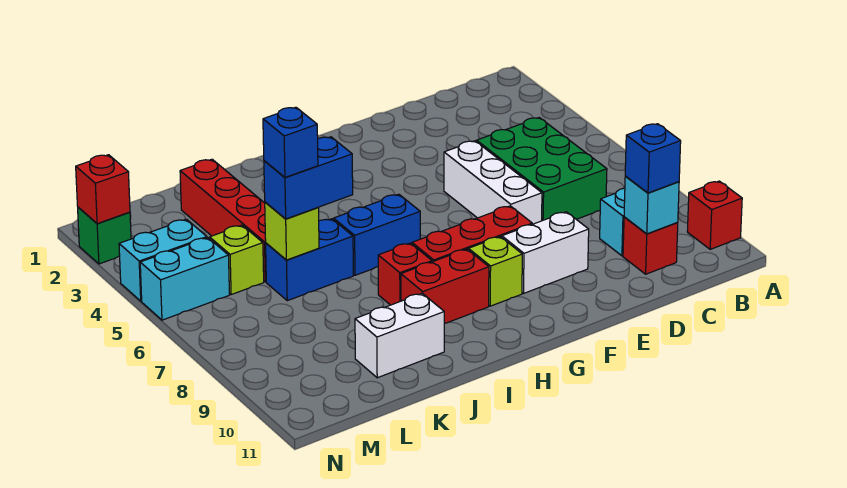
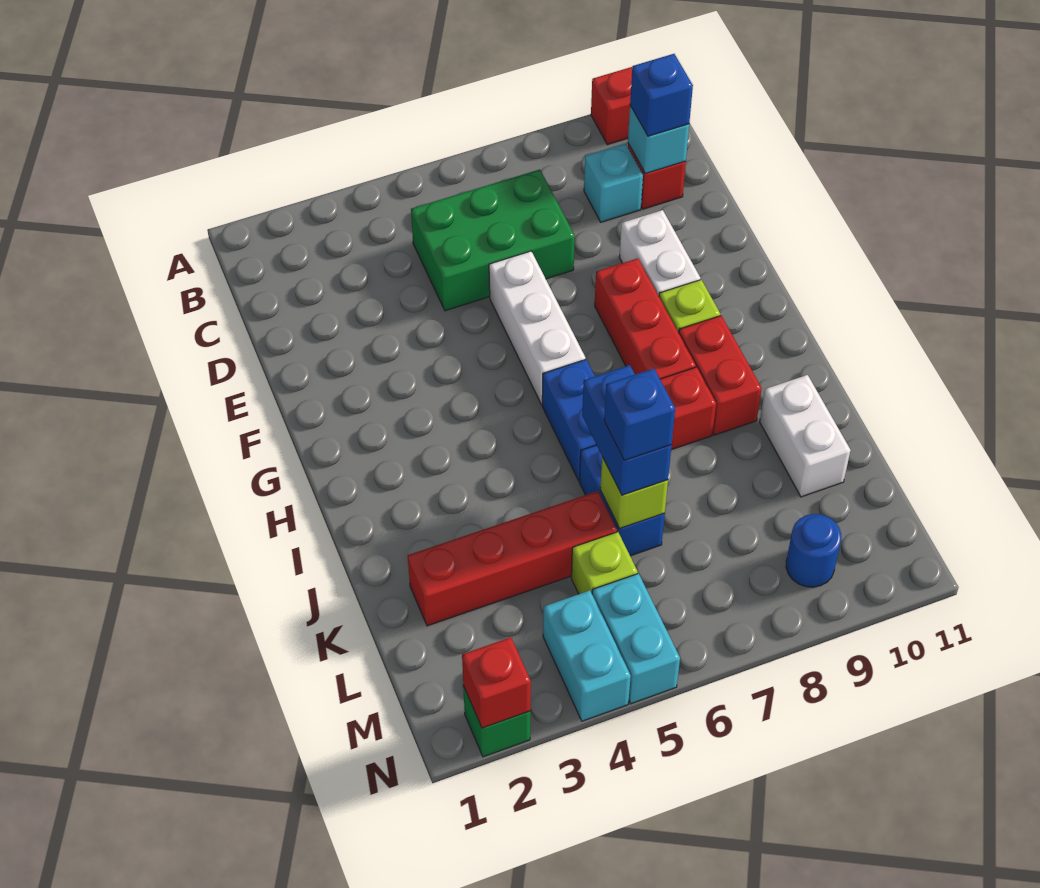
white brick E5:E7 level 1 -> white brick E6:G6 level 1
none -> blue round brick M9 level 1

